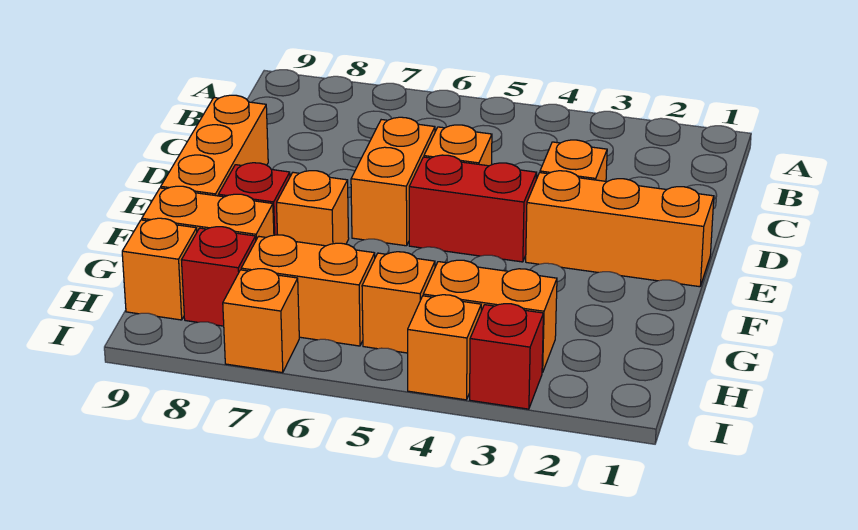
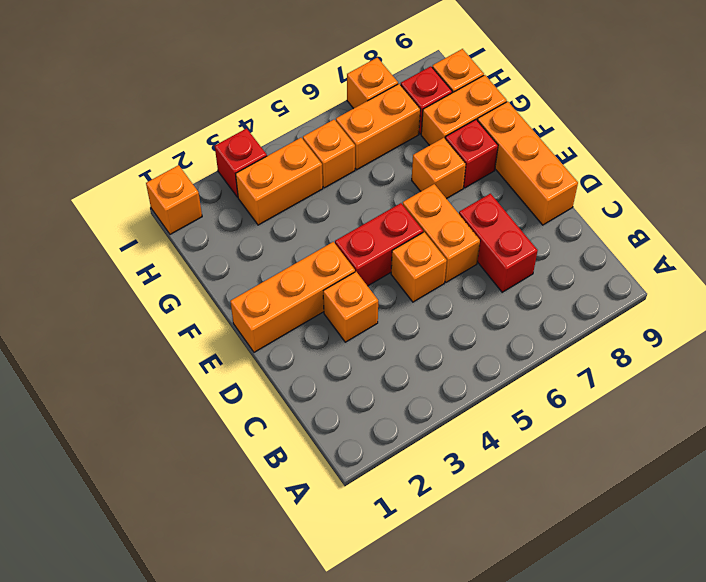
none -> red brick C7:D7 level 1
orange brick I4 level 1 -> orange brick I1 level 1

